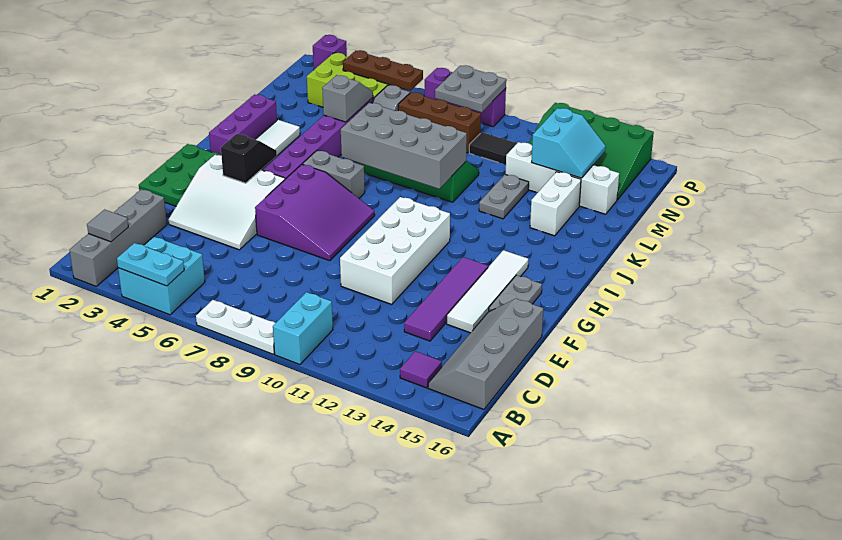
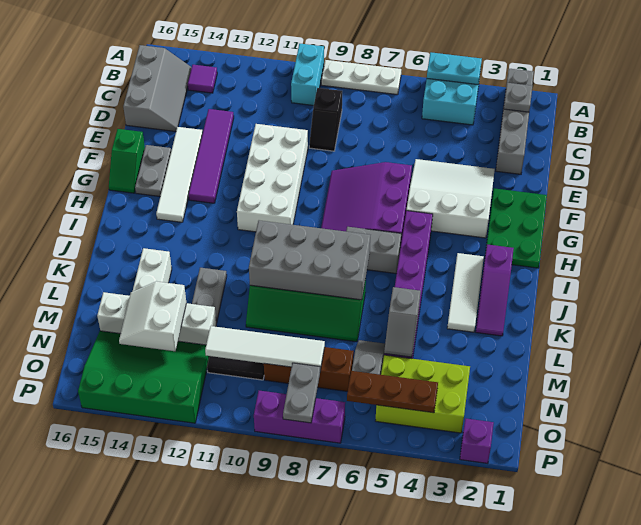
grey tile B2 level 2 -> grey plate B2 level 2
grey slope B15:E16 level 1 top 16 -> grey slope B15:D16 level 1 top 16
none -> green slope F16:G16 level 1 top F
black slope G4:H4 level 2 top G -> black slope C9:D9 level 1 top C
purple brick I2:K2 level 1 -> purple slope I2:K2 level 1 top I
cyan slope M13:N14 level 2 top 13 -> white slope M13:N14 level 2 top 13
none -> white tile N8:N11 level 2
grey plate O8:P9 level 2 -> grey plate O8:P8 level 2

